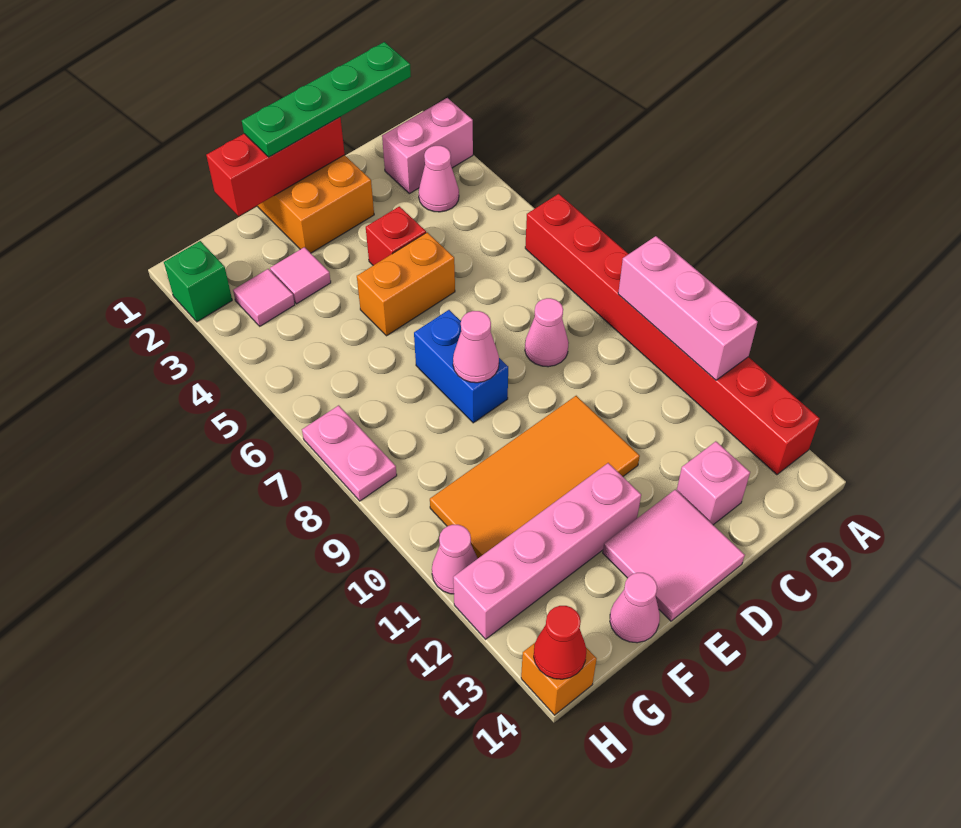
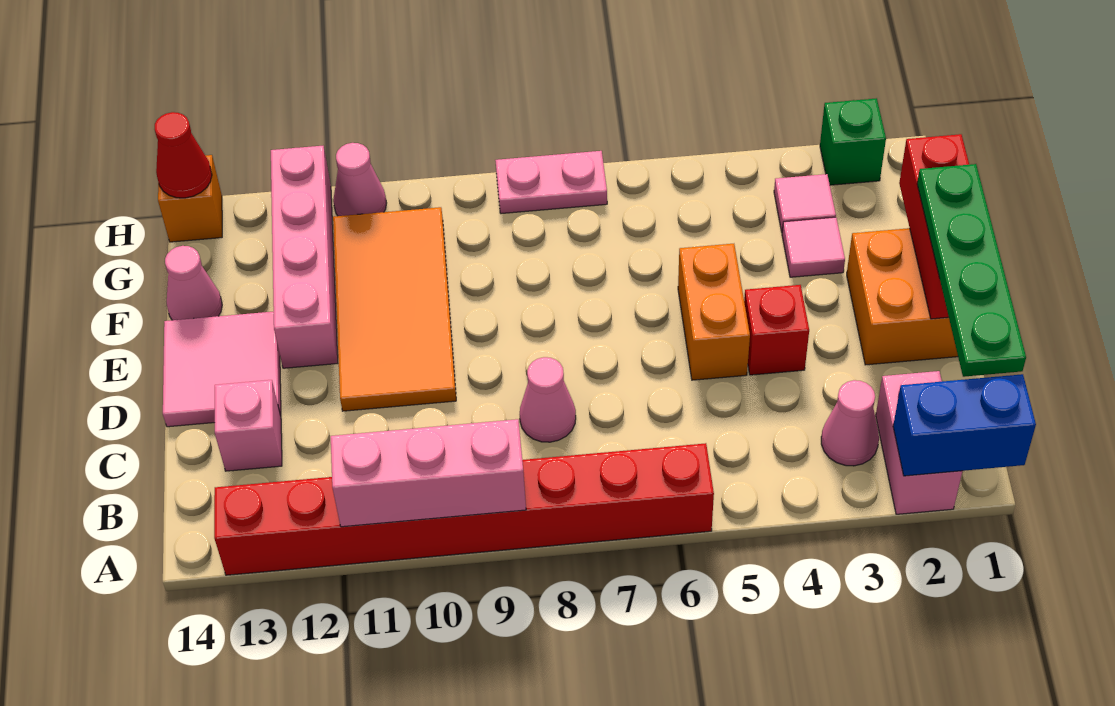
blue brick E7:E8 level 1 -> blue brick A1:A2 level 2
pink cone E8 level 2 -> none

